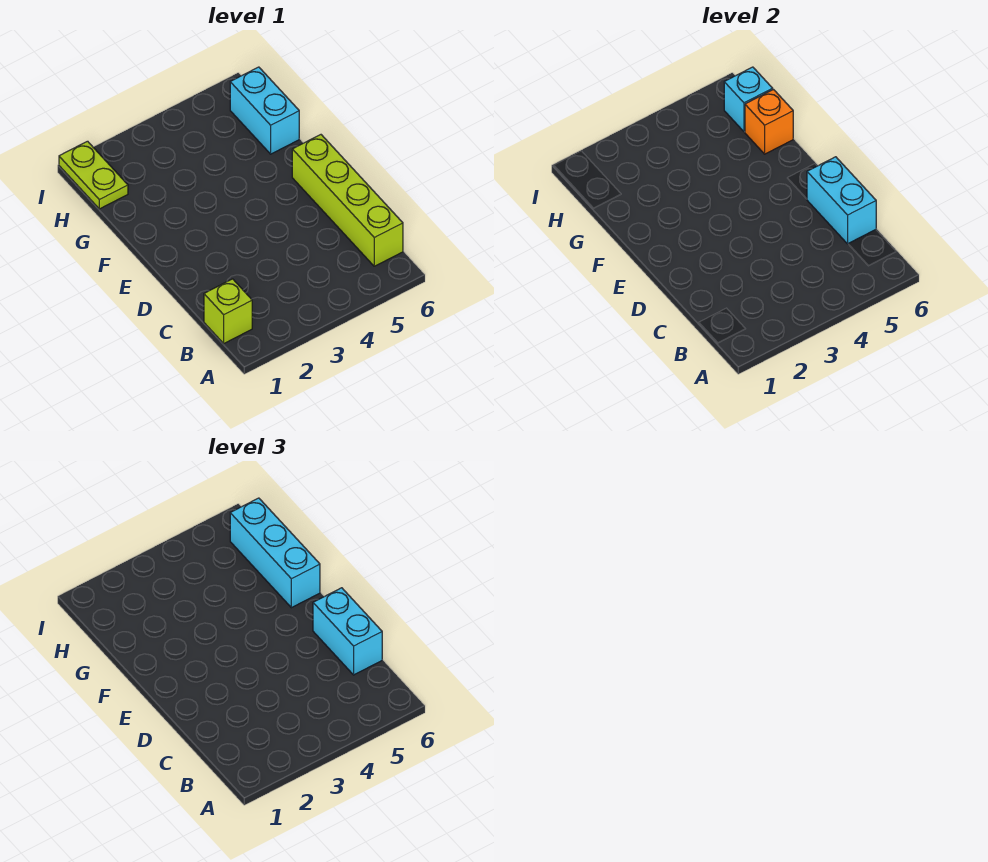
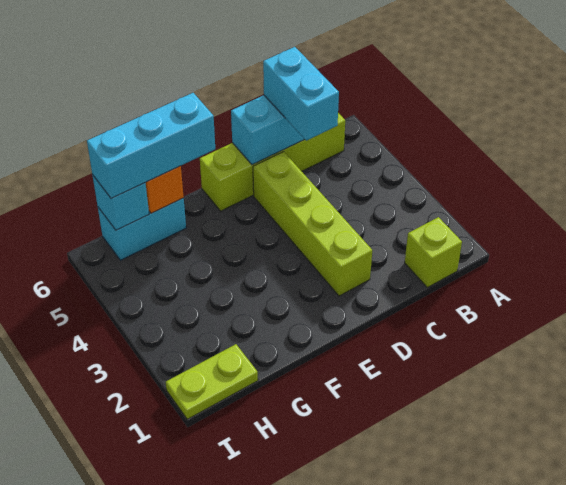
cyan brick C6:D6 level 3 -> cyan brick C5:C6 level 3
none -> lime brick D2:D5 level 1

